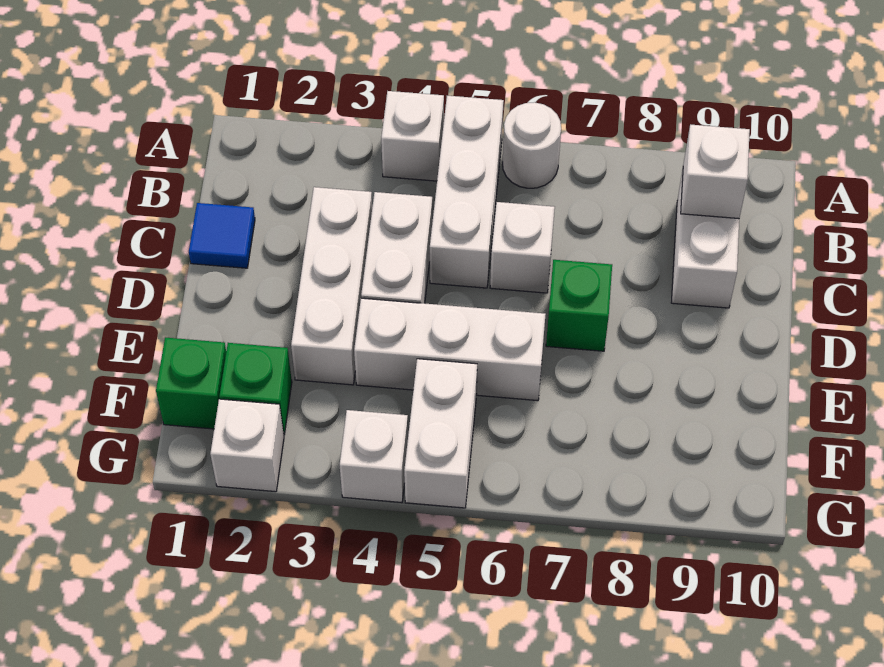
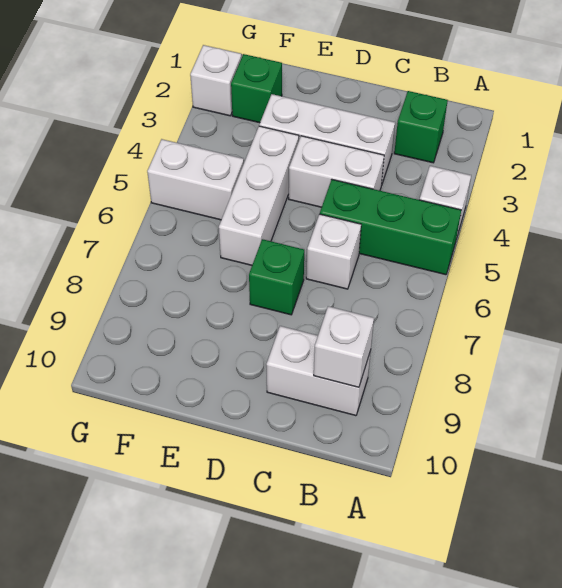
white brick A5:C5 level 1 -> green brick A5:C5 level 1
white round brick A6 level 1 -> none
blue tile C1 level 1 -> none
green brick F1 level 1 -> green brick B2 level 1
white brick G4 level 1 -> none

